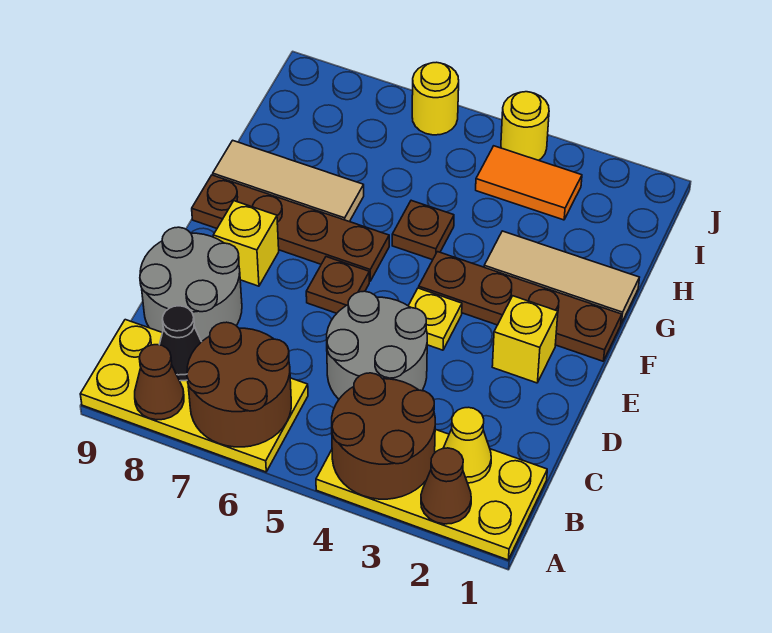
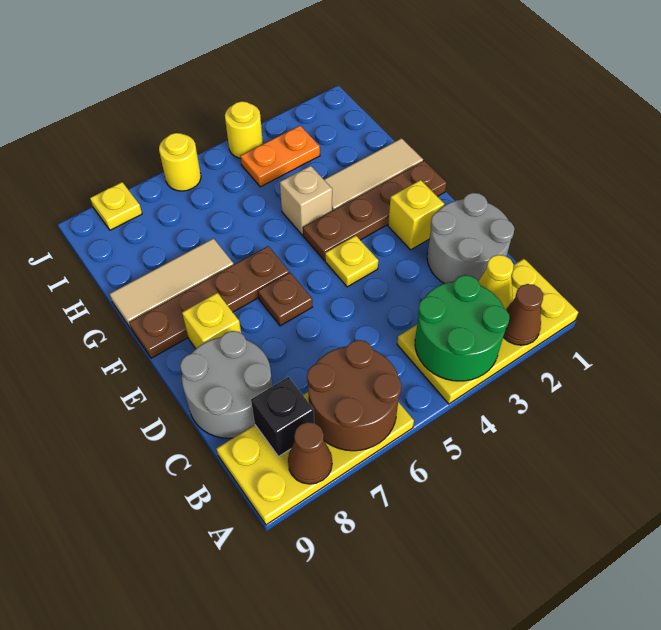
brown round brick A3:B4 level 2 -> green round brick A3:B4 level 2
black cone B8 level 2 -> black brick B8 level 2
grey round brick C4:D5 level 1 -> grey round brick C1:D2 level 1
none -> tan brick G4 level 1
brown plate G5 level 1 -> none
orange tile I3:I4 level 1 -> orange plate I3:I4 level 1
none -> yellow plate J8 level 1

